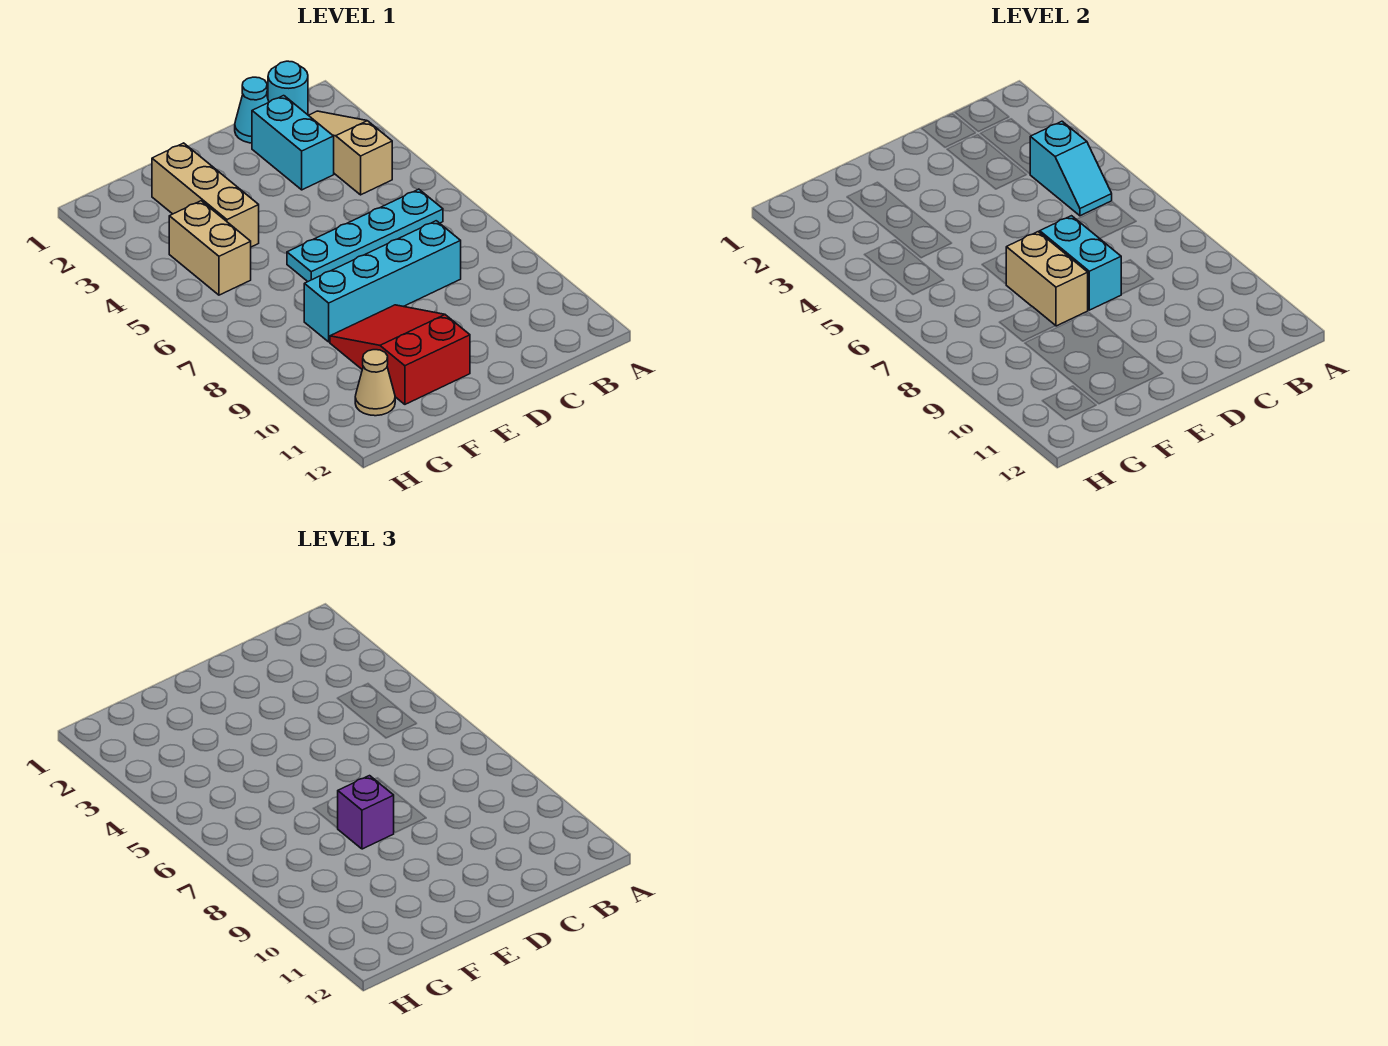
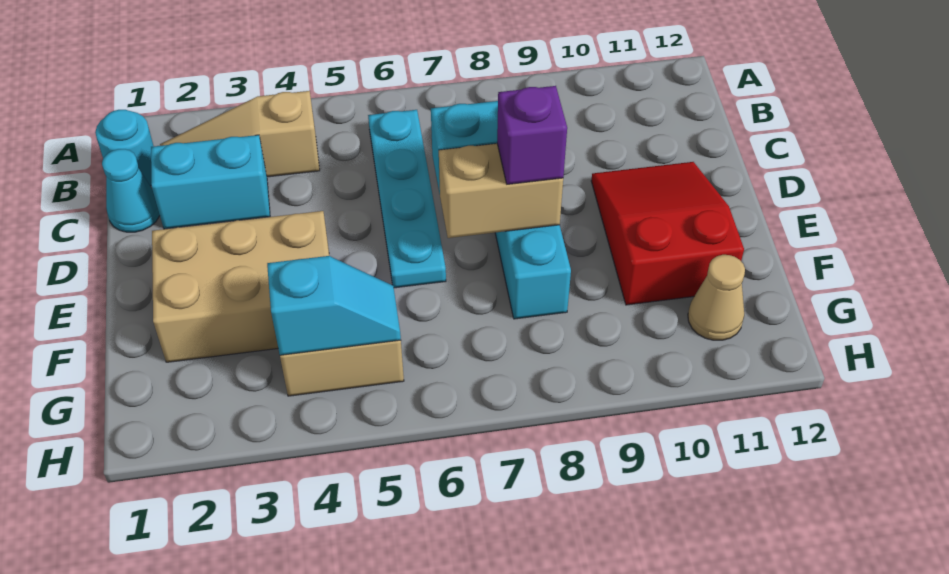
cyan slope B4:B5 level 2 top 4 -> cyan slope G4:G5 level 2 top 4
red slope E9:F11 level 1 top 11 -> red slope D10:F11 level 1 top F
tan brick F2:F4 level 1 -> tan brick E2:F4 level 1

